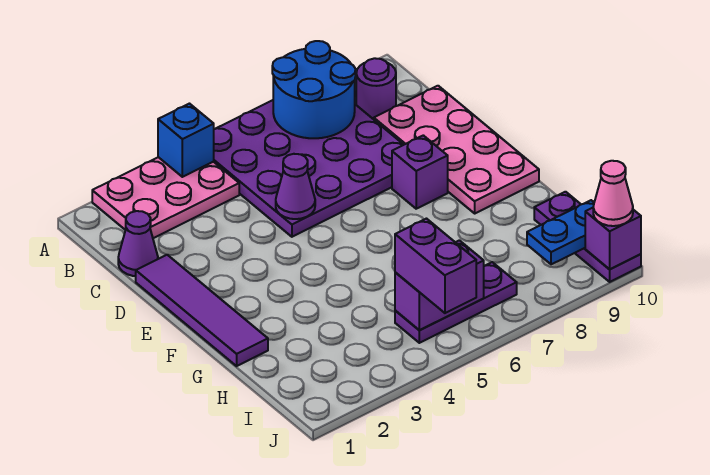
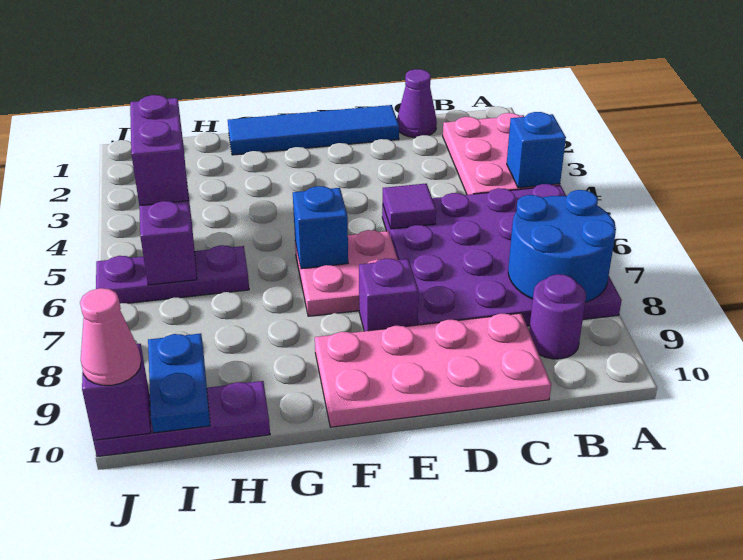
purple tile D1:G1 level 1 -> blue tile D1:G1 level 1
purple cone D5 level 2 -> purple tile D5 level 2
none -> pink plate E6:F7 level 1
none -> blue brick F6 level 2
purple plate I5:I7 level 1 -> purple plate H6:J6 level 1
purple brick I5:J5 level 3 -> purple brick I4:I5 level 3

